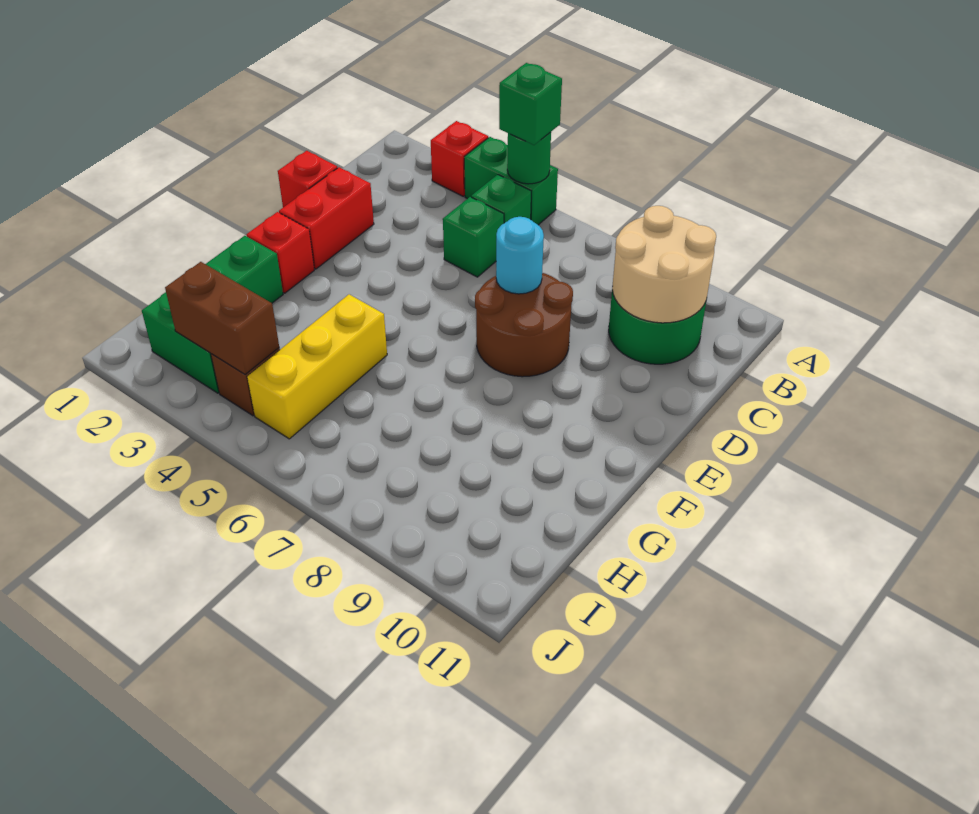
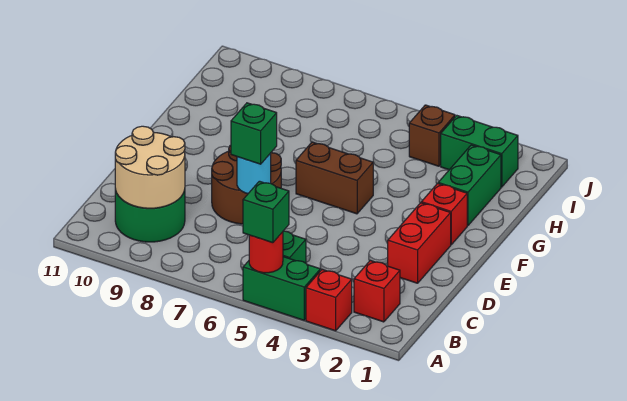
green round brick A5 level 2 -> red round brick A5 level 2
green brick C5 level 1 -> green brick D7 level 3
red brick D1 level 1 -> red brick B2 level 1
yellow brick G5:I5 level 1 -> none
brown brick I3:I4 level 2 -> brown brick F5:F6 level 1

